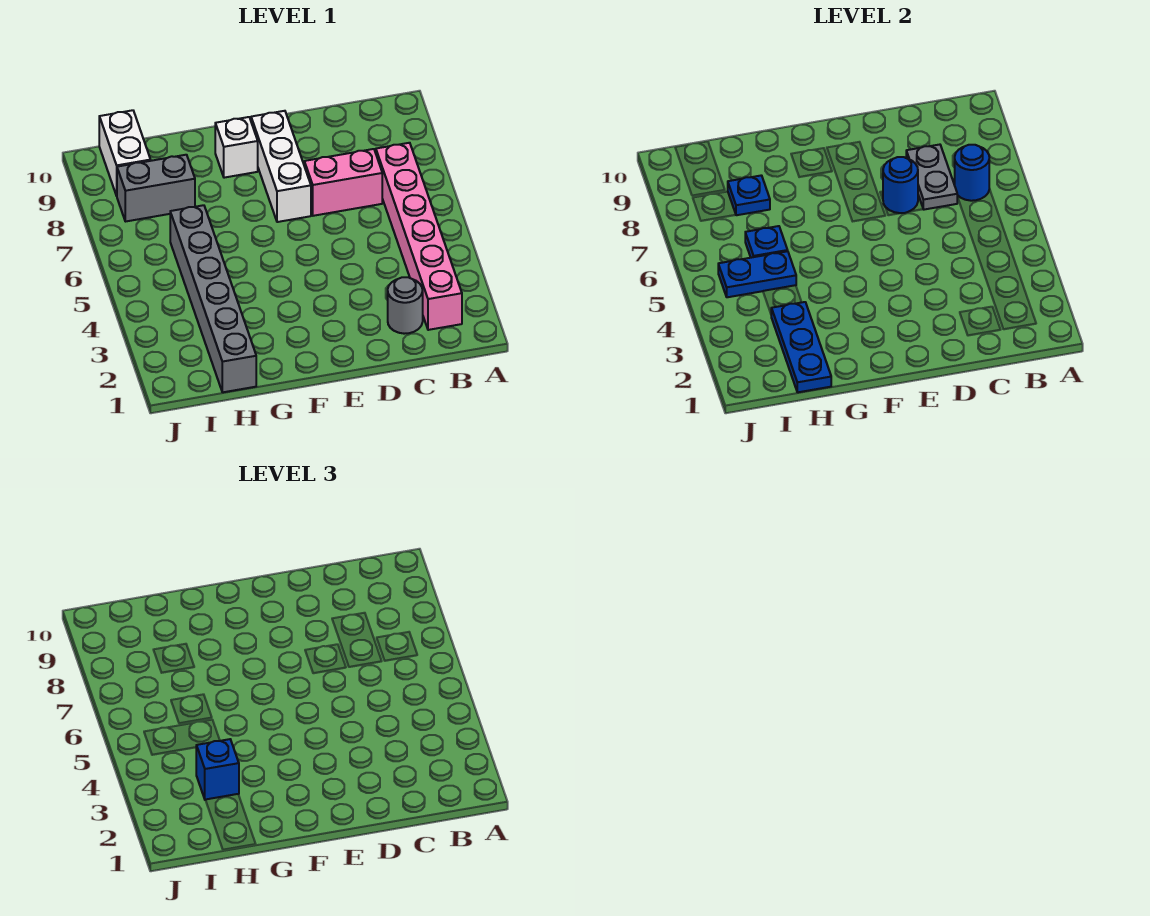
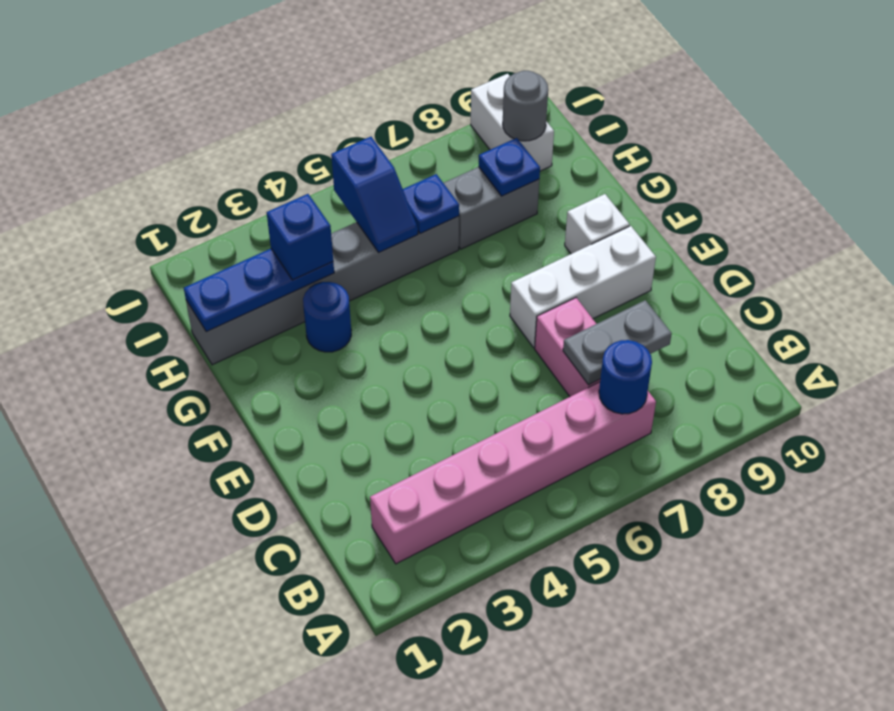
grey round brick C2 level 1 -> grey round brick I9 level 2
blue round brick D7 level 2 -> blue round brick G3 level 1
blue plate H5:I5 level 2 -> blue slope H5:I5 level 2 top I
grey brick H8:I8 level 1 -> grey brick H7:H8 level 1
white brick I9:I10 level 1 -> white brick I9:J9 level 1

